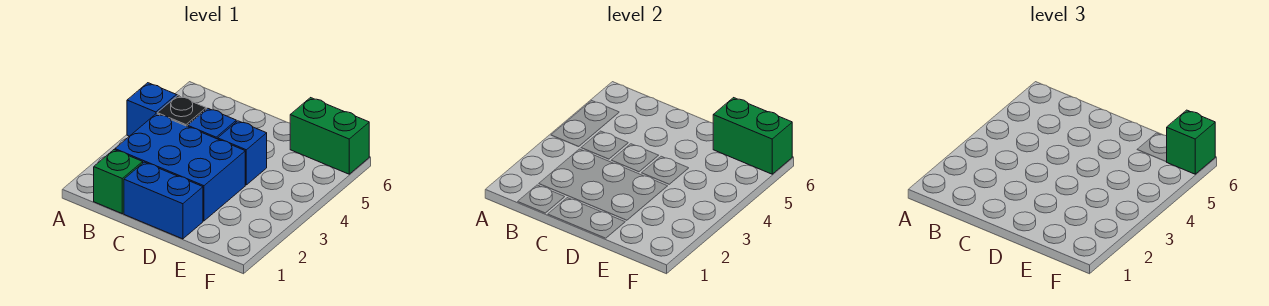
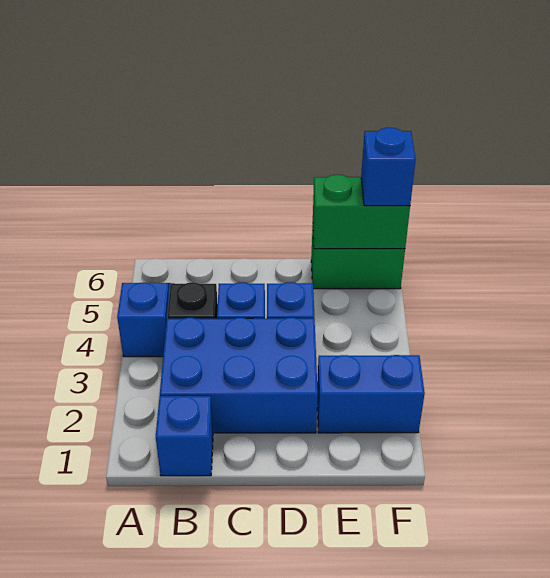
green brick B1 level 1 -> blue brick B1 level 1
blue brick C1:D1 level 1 -> blue brick E2:F2 level 1
green brick F6 level 3 -> blue brick F6 level 3

